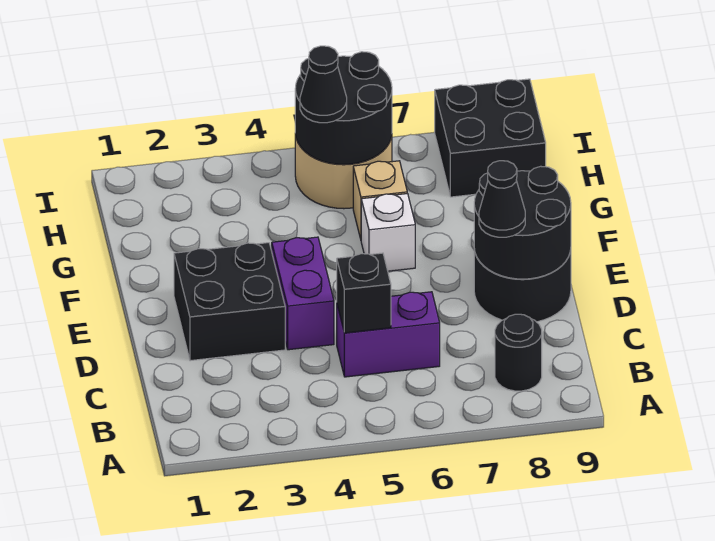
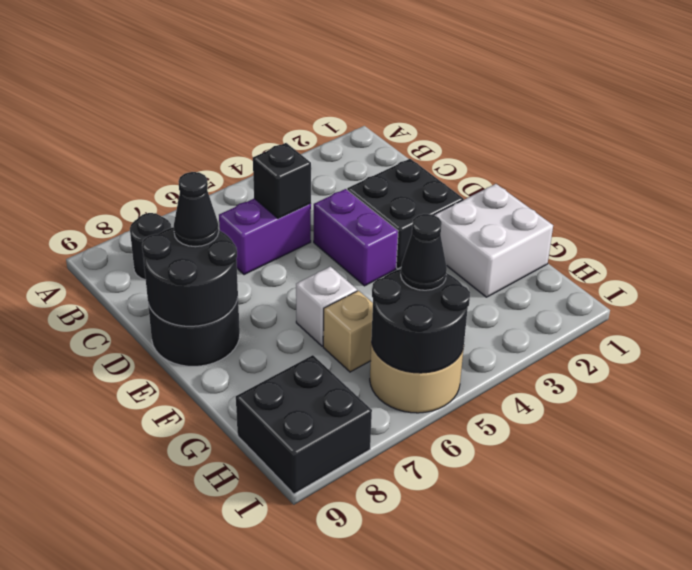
none -> white brick F1:G2 level 1

